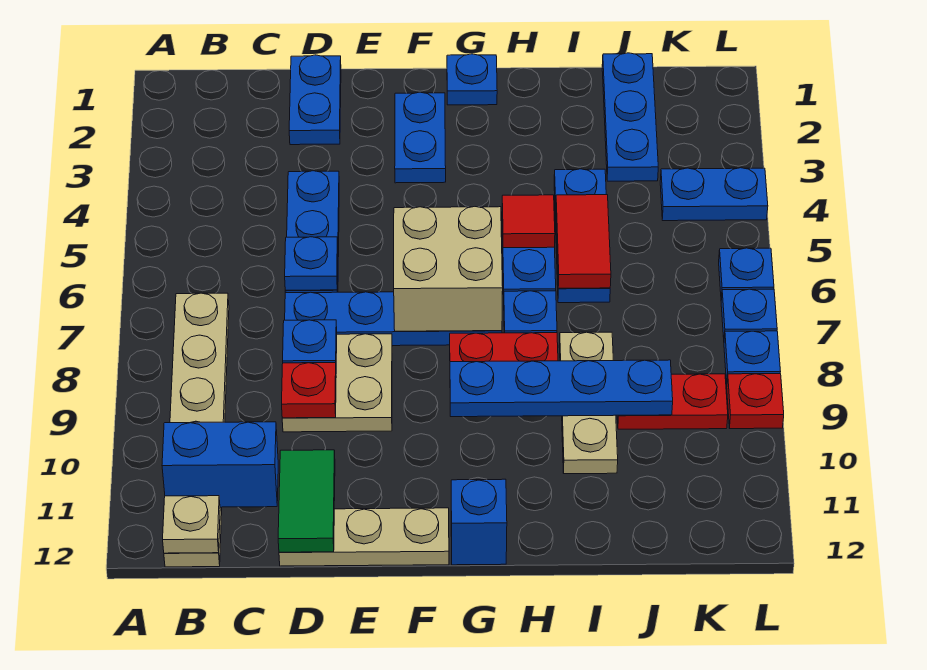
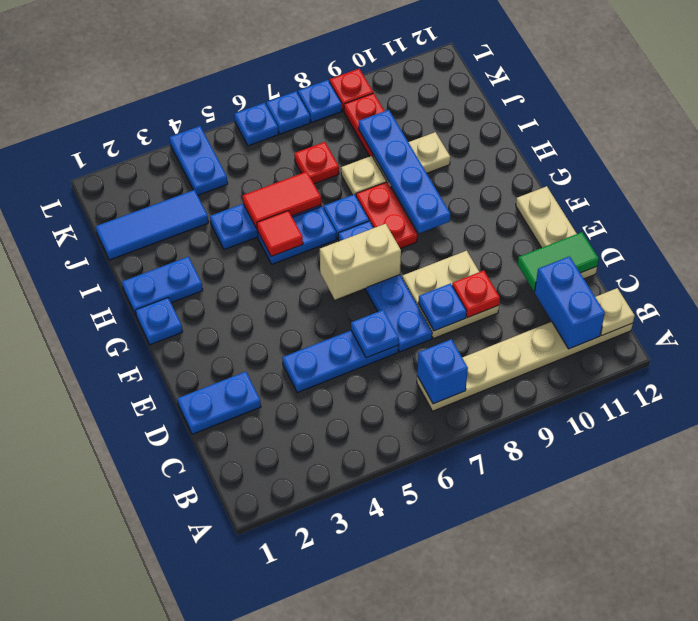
blue plate F2:F3 level 1 -> blue plate H1:H2 level 1
tan brick F6:G7 level 2 -> tan brick F6:F7 level 2
blue brick G12 level 1 -> blue brick B7 level 2
blue plate J1:J3 level 1 -> blue tile J1:J3 level 1
none -> red plate J7 level 1

